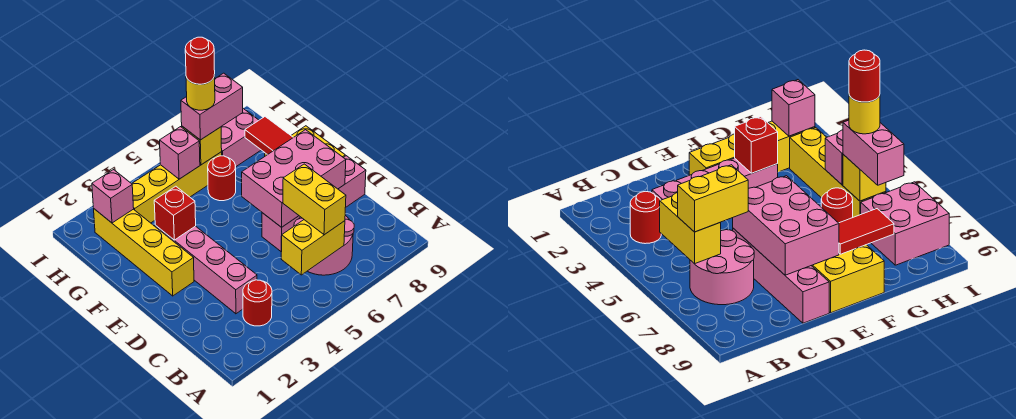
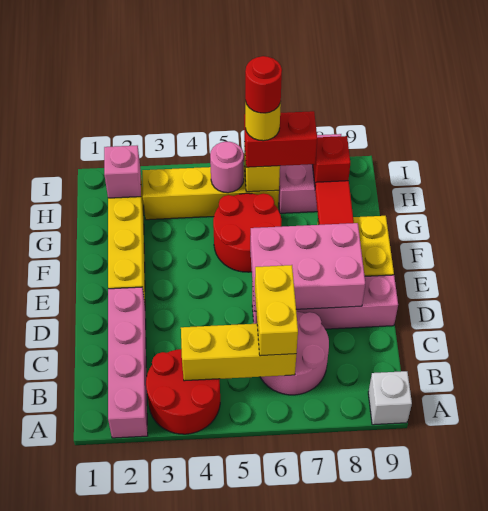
none -> white brick A9 level 1
red round brick B3 level 1 -> red round brick A3:B4 level 1
yellow brick B5:B6 level 2 -> yellow brick B4:B6 level 2
pink brick C3:F3 level 1 -> pink brick A2:D2 level 1
red brick F3 level 2 -> red brick H8 level 2
red round brick G6 level 1 -> red round brick F5:G6 level 1
pink brick H5 level 2 -> pink round brick H5 level 2
pink brick H6:H7 level 3 -> red brick H6:H7 level 3

